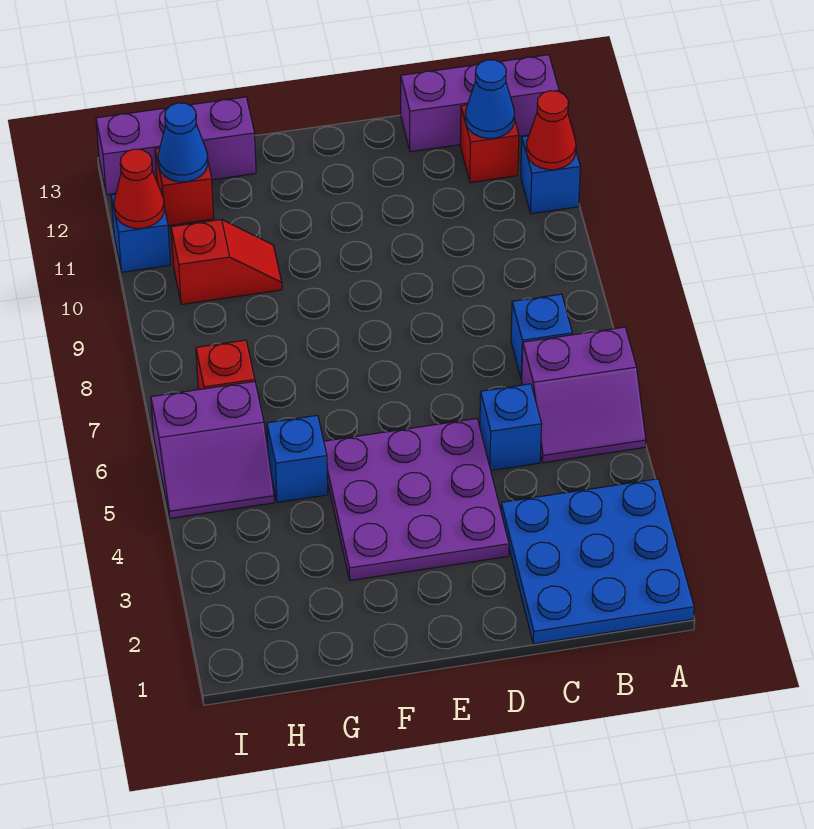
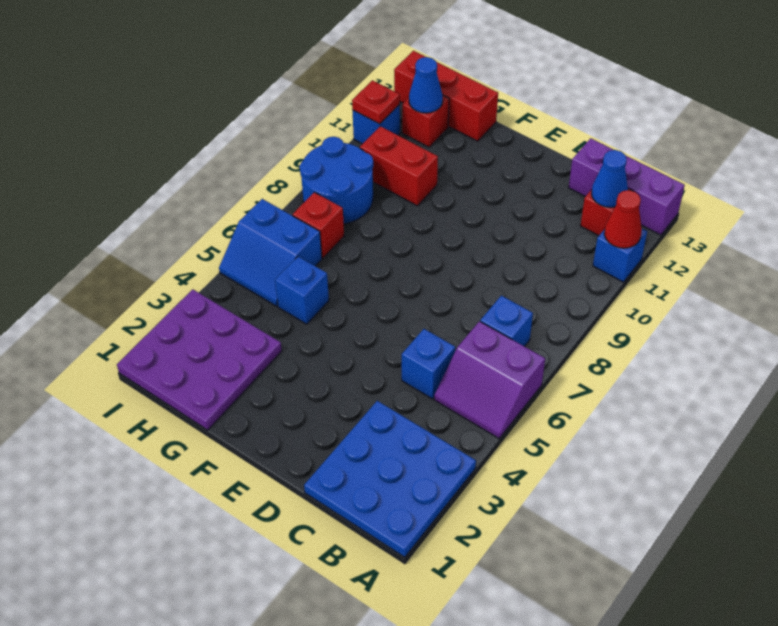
purple plate D3:F5 level 1 -> purple plate G1:I3 level 1
red slope G10:H10 level 1 top H -> red brick G10:H10 level 1
purple brick G13:I13 level 1 -> red brick G13:I13 level 1
purple slope H5:I6 level 1 top 6 -> blue slope H5:I6 level 1 top 6
none -> blue round brick H8:I9 level 1
red cone I11 level 2 -> red plate I11 level 2

